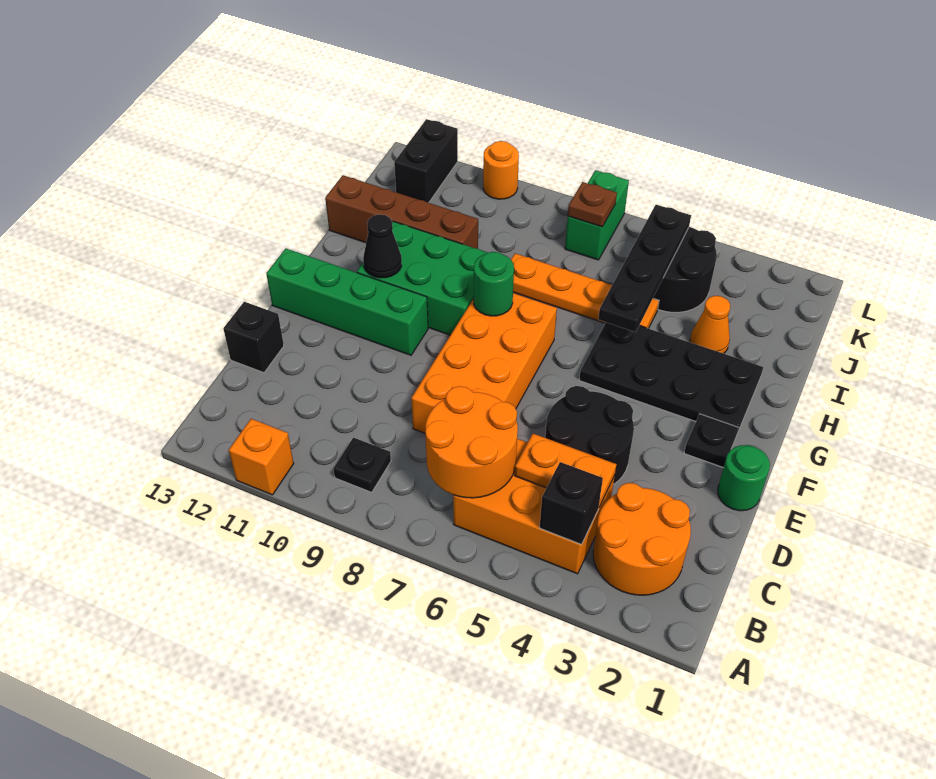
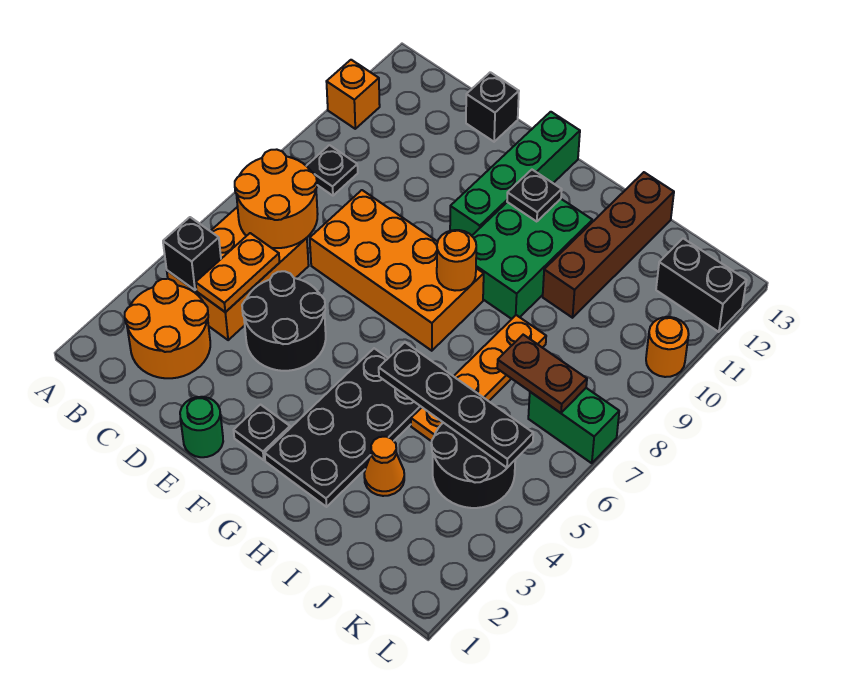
green round brick G8 level 2 -> orange round brick G8 level 2
black cone G11 level 2 -> black plate G11 level 2
brown plate K7 level 2 -> brown plate J7:K7 level 2

